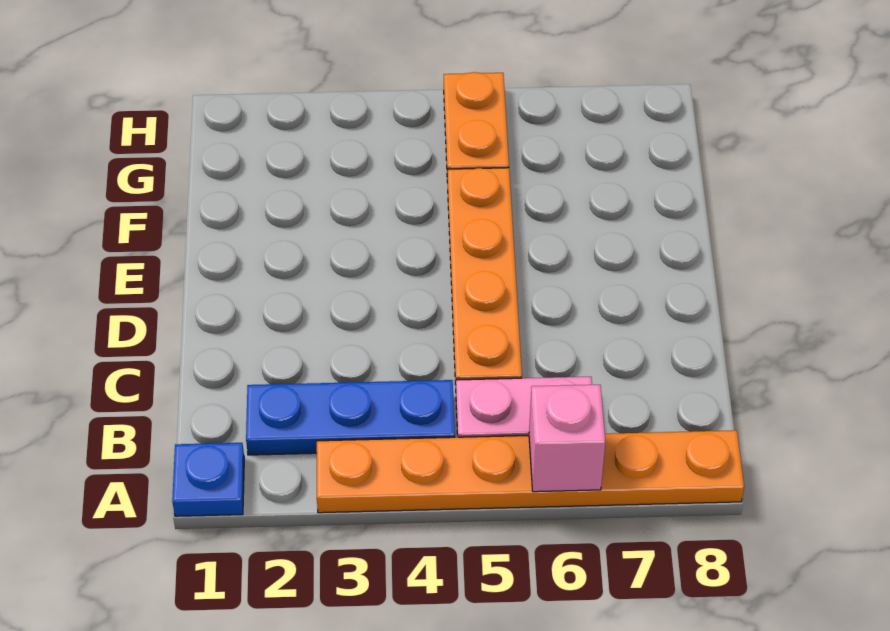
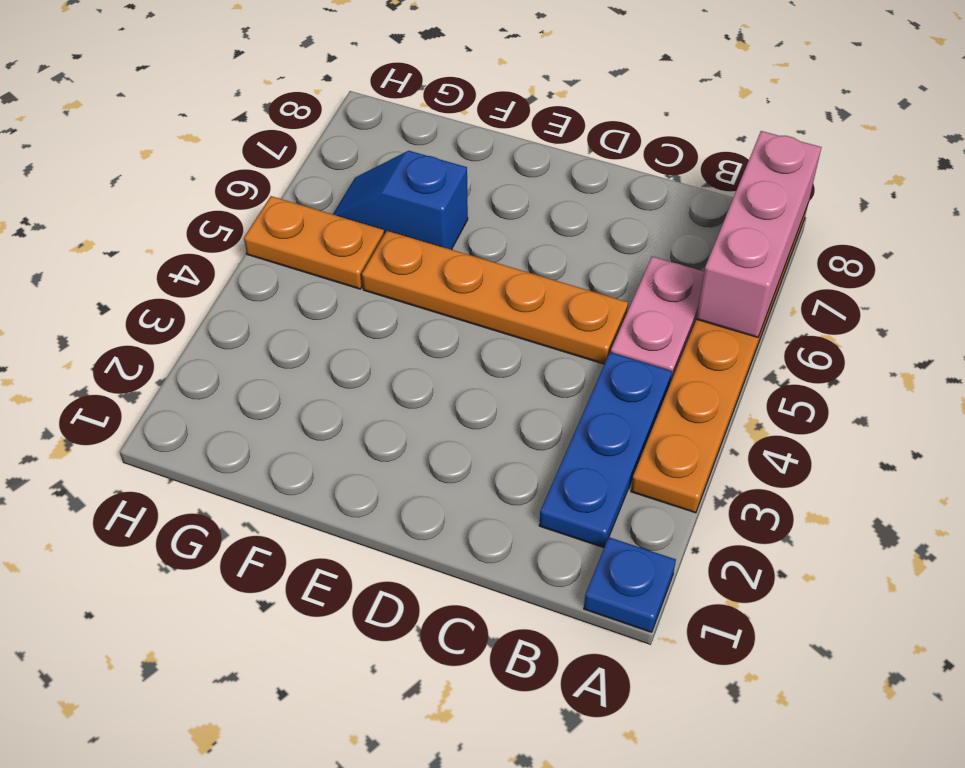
pink brick A6 level 2 -> pink brick A6:A8 level 2
none -> blue slope F6:G6 level 1 top F

